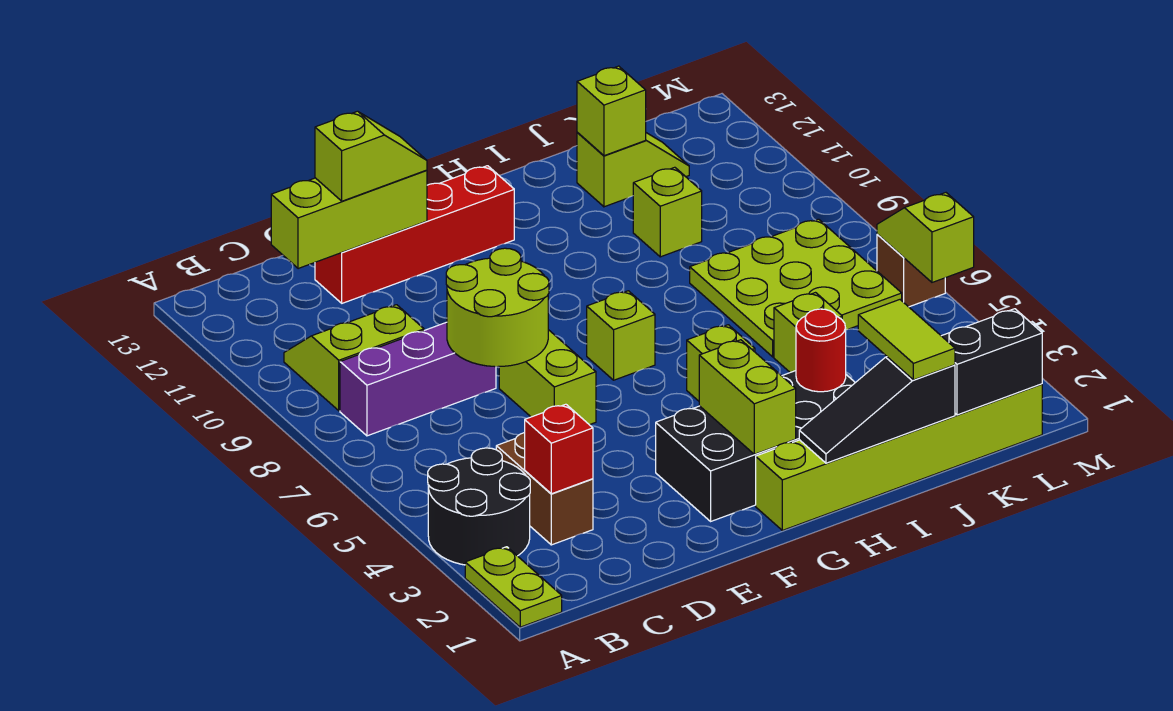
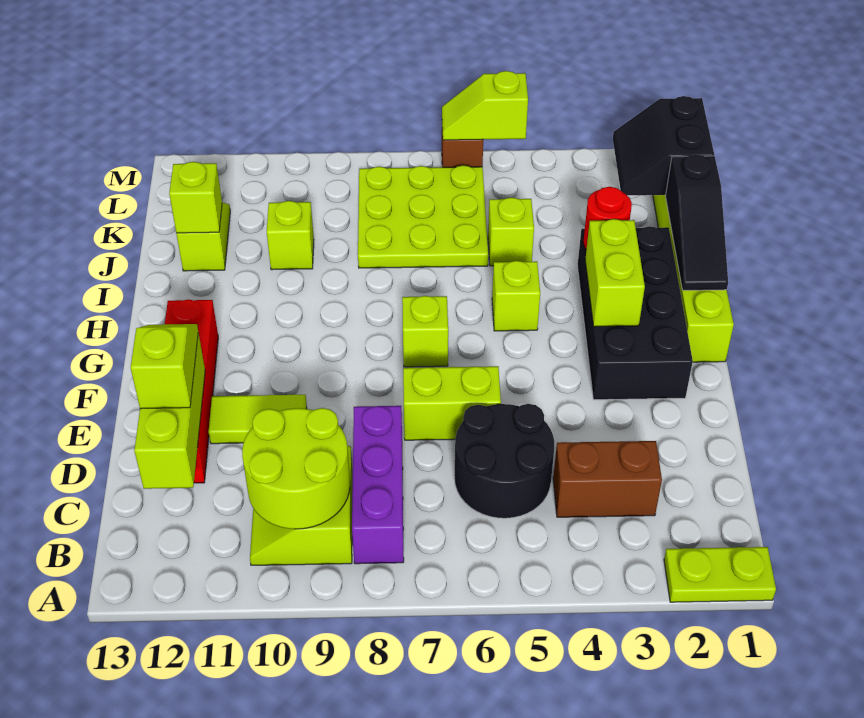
black round brick A3:B4 level 1 -> black round brick C5:D6 level 1
red brick C3 level 2 -> none
lime round brick D7:E8 level 2 -> lime round brick B9:C10 level 2
lime brick G2:G3 level 2 -> lime brick G3:H3 level 2
lime tile J1:J2 level 3 -> lime tile E10:E11 level 1

